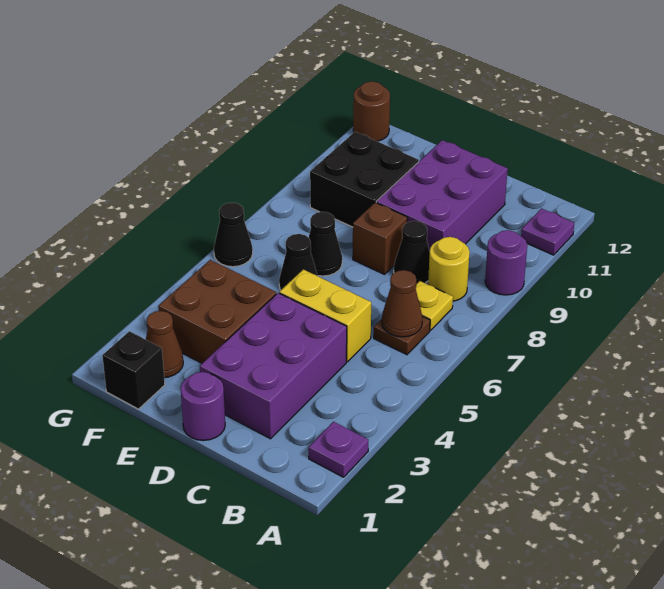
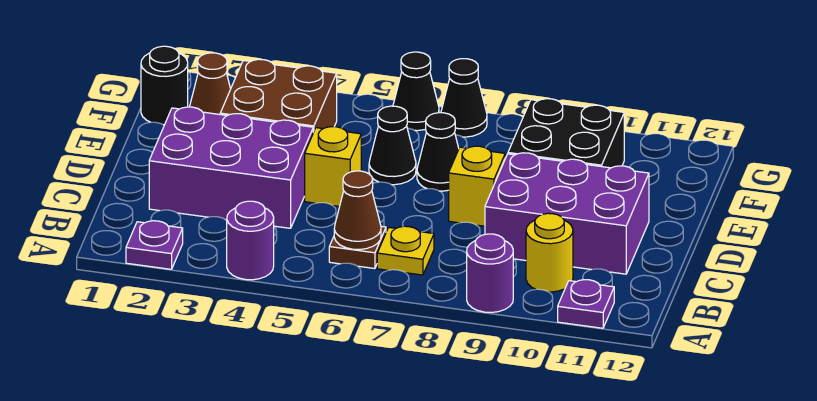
yellow round brick B8 level 1 -> yellow round brick B10 level 1
yellow brick C5:D5 level 1 -> yellow brick D5 level 1
black cone C8 level 1 -> black cone G7 level 1
purple round brick D1 level 1 -> purple round brick A4 level 1
brown brick D8 level 1 -> yellow brick D8 level 1
black brick F1 level 1 -> black round brick F1 level 1
brown round brick G12 level 1 -> none

